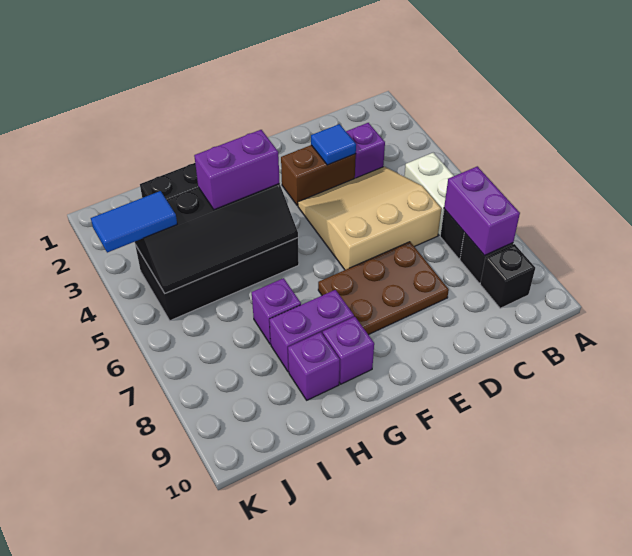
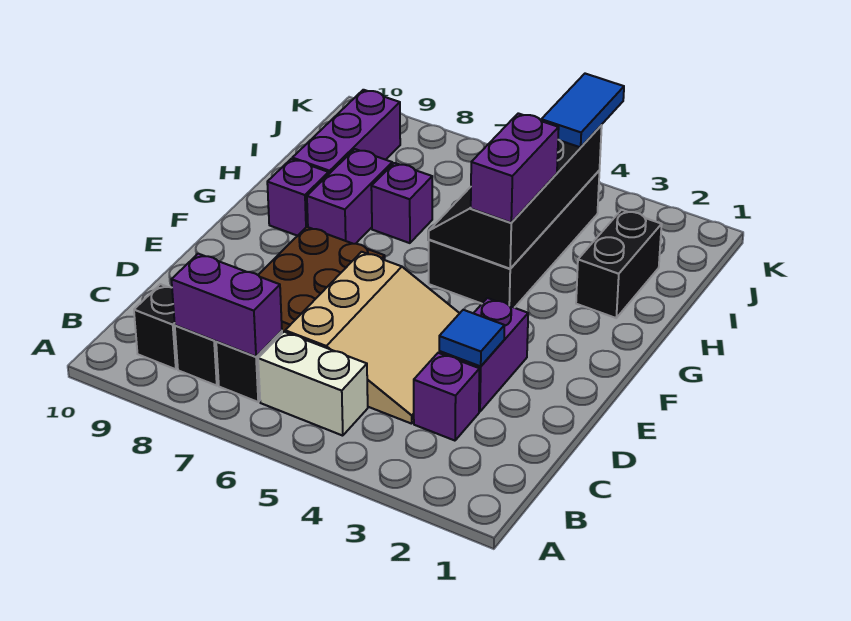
brown brick D3:E3 level 1 -> purple brick D3:E3 level 1
purple brick H9 level 1 -> purple brick H9:J9 level 1

